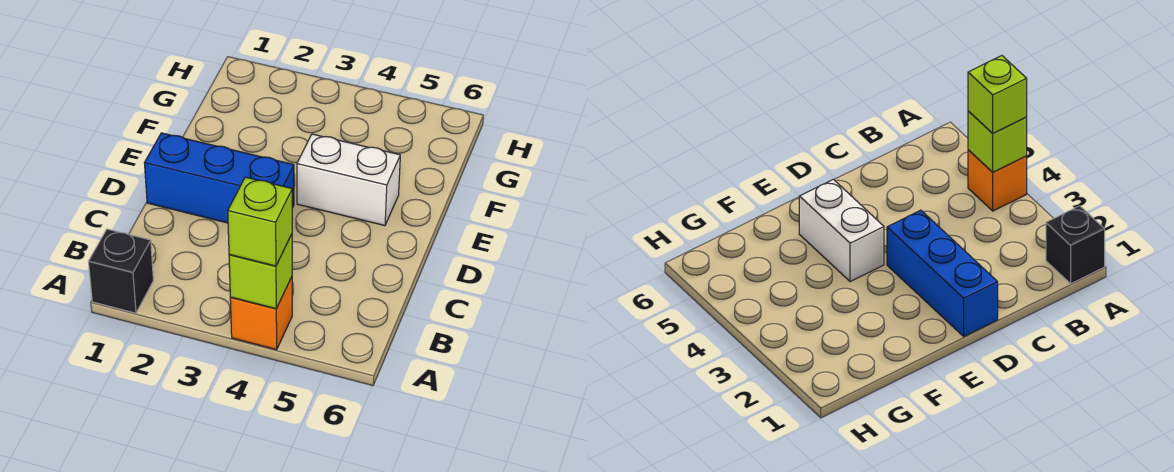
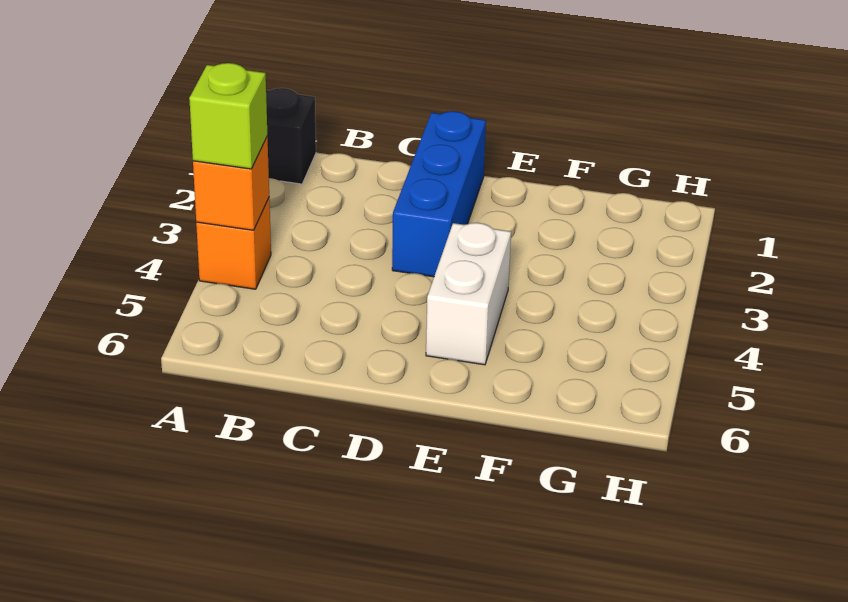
lime brick A4 level 2 -> orange brick A4 level 2

